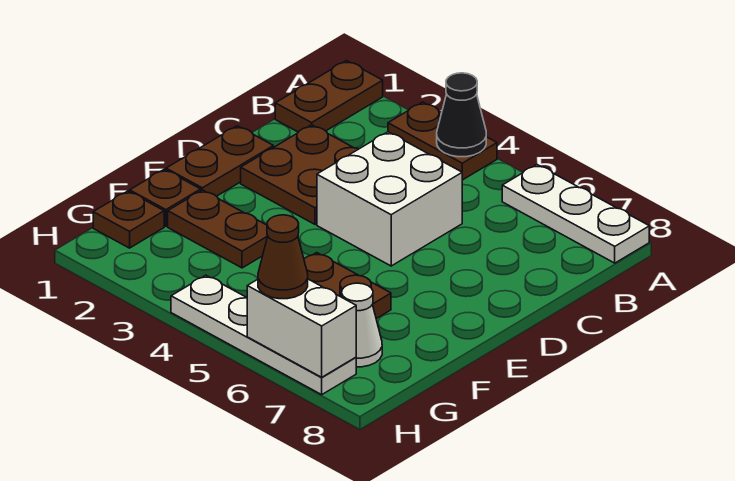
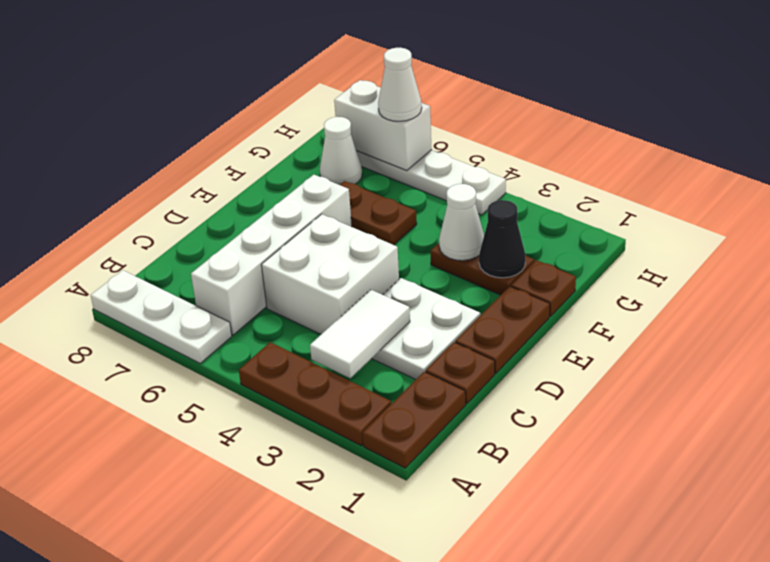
brown plate A3:A4 level 1 -> brown plate A2:A4 level 1
black cone A4 level 2 -> black cone F2 level 2
none -> white tile B3:C3 level 2
none -> white brick B6:E6 level 1
brown plate C2:D3 level 1 -> white plate C2:D3 level 1
none -> white cone F3 level 2
brown plate G1 level 1 -> brown plate C1 level 1
brown cone H6 level 3 -> white cone H6 level 3

